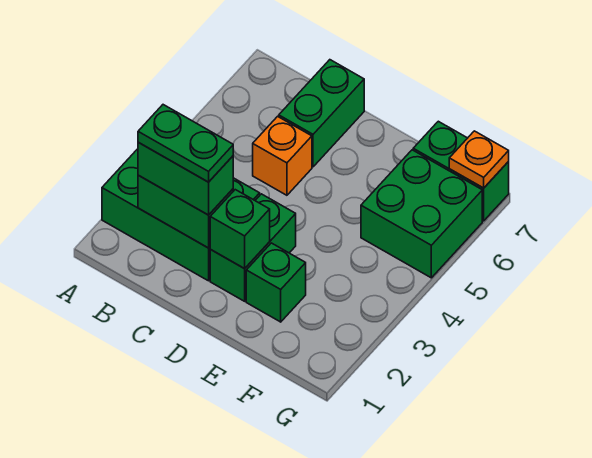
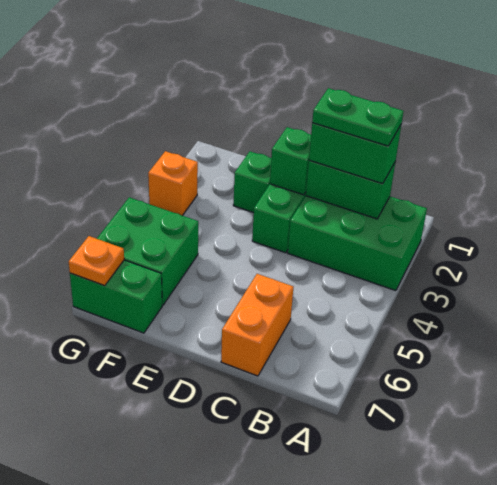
orange brick C5 level 1 -> orange brick G3 level 1
green brick C6:C7 level 1 -> orange brick C6:C7 level 1

